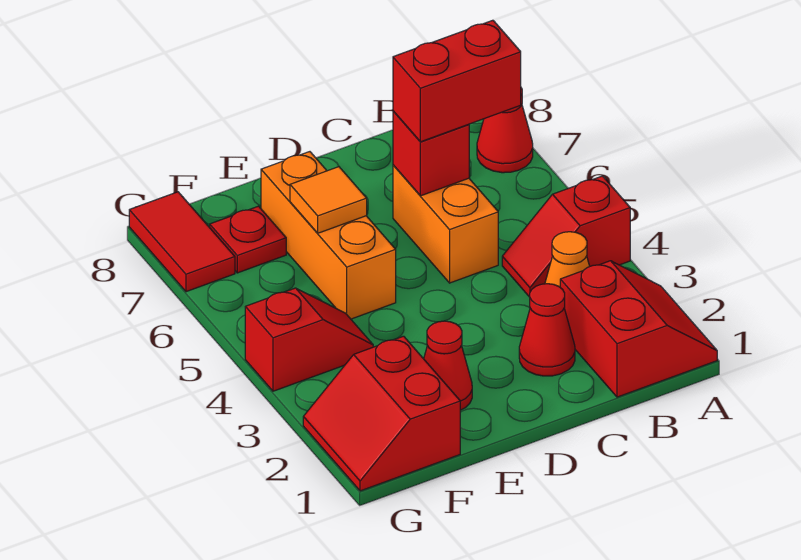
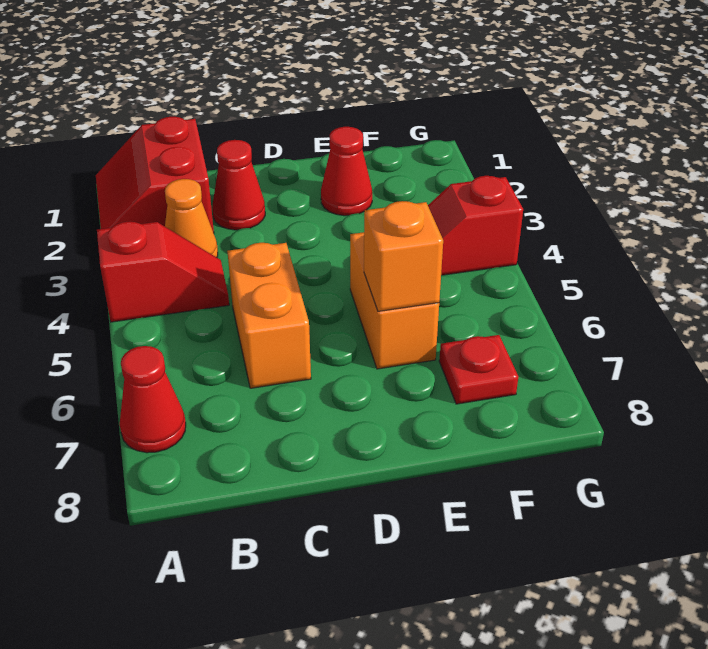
red brick B6:C6 level 3 -> none
red brick C6 level 2 -> none
orange brick E5:E7 level 1 -> orange brick E5:E6 level 1
orange tile E6 level 2 -> orange brick E6 level 2
red slope F1:G2 level 1 top F -> none
red tile G7:G8 level 1 -> none

